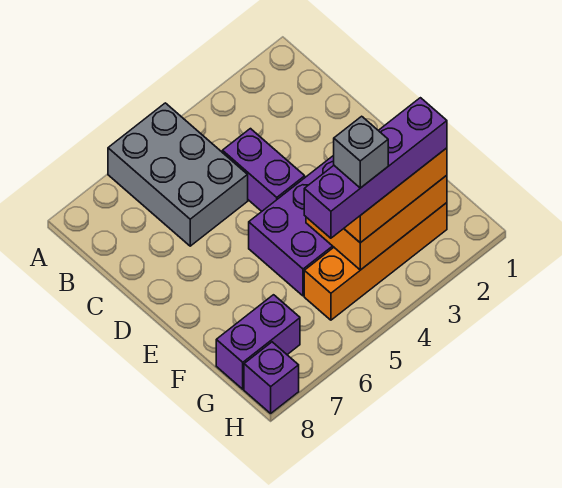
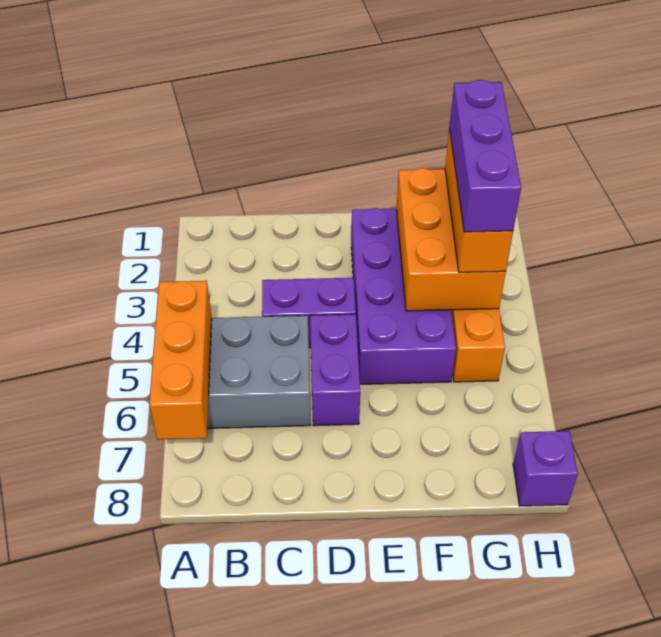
none -> orange brick A5:A7 level 2
purple brick G2:G5 level 4 -> purple brick G2:G4 level 4
grey brick G4 level 5 -> none
purple brick G7:G8 level 1 -> purple brick D5:D6 level 1

